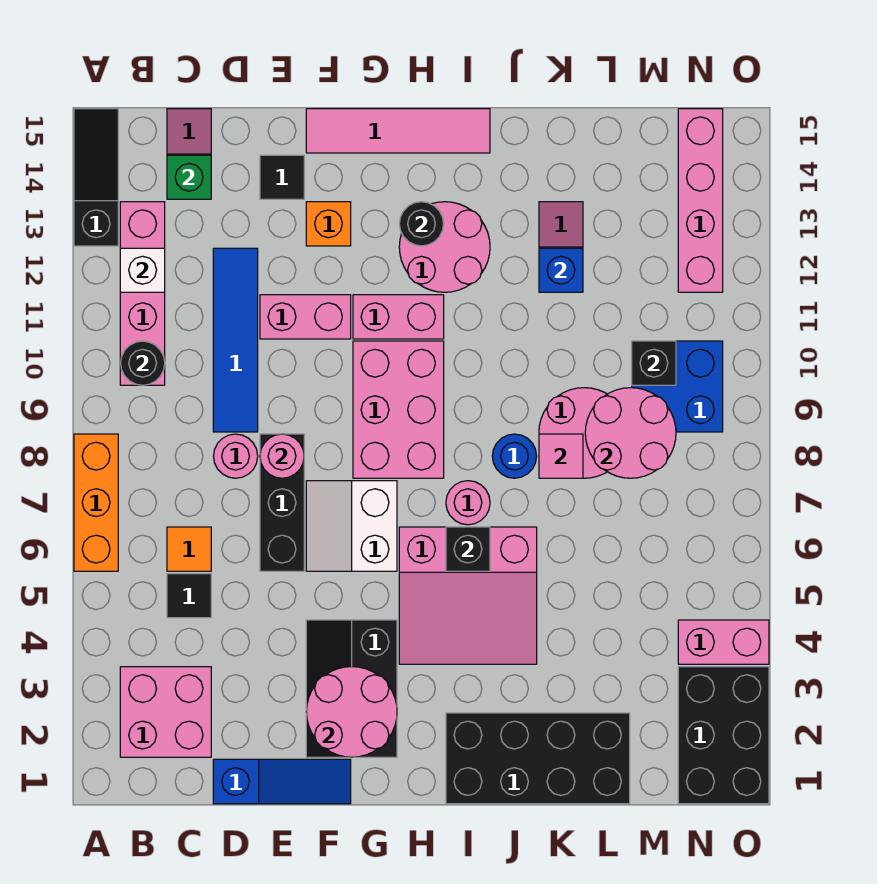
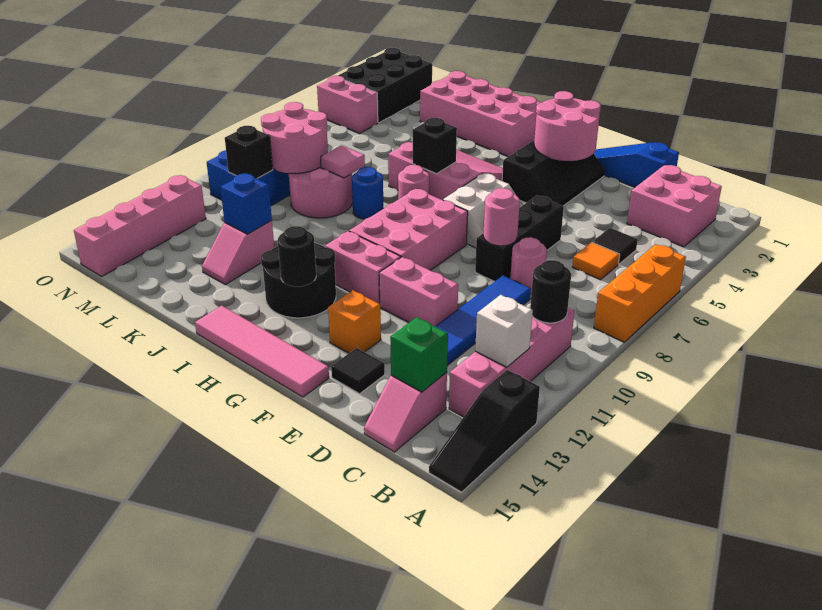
pink round brick H12:I13 level 1 -> black round brick H12:I13 level 1
black brick I1:L2 level 1 -> pink brick I1:L2 level 1

